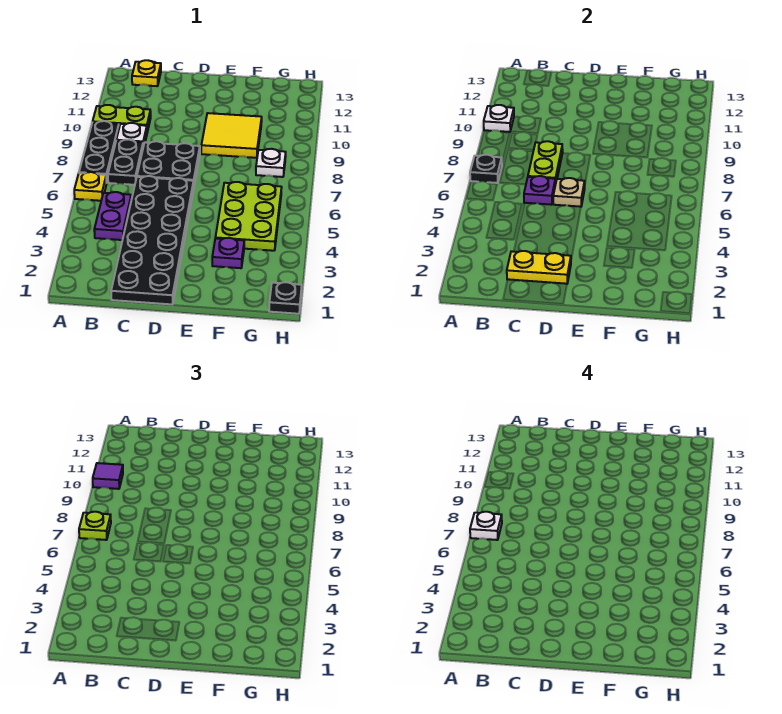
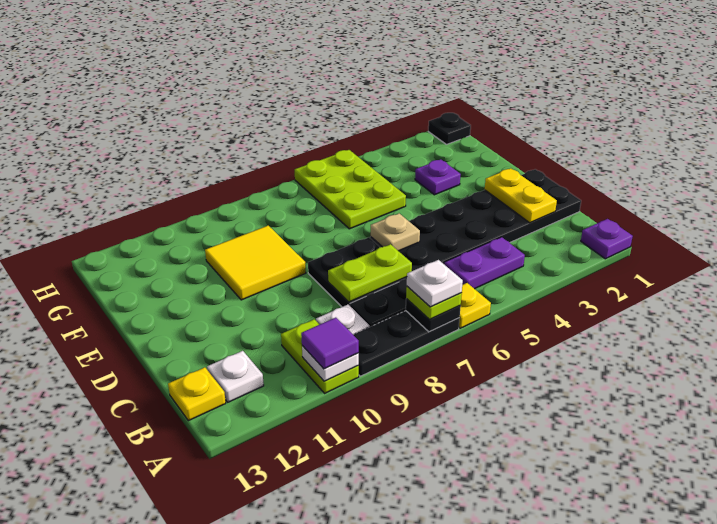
purple plate C6 level 2 -> purple plate A1 level 1
lime plate F4:G6 level 1 -> lime plate F5:H6 level 1
white plate G8 level 1 -> white plate B12 level 1

